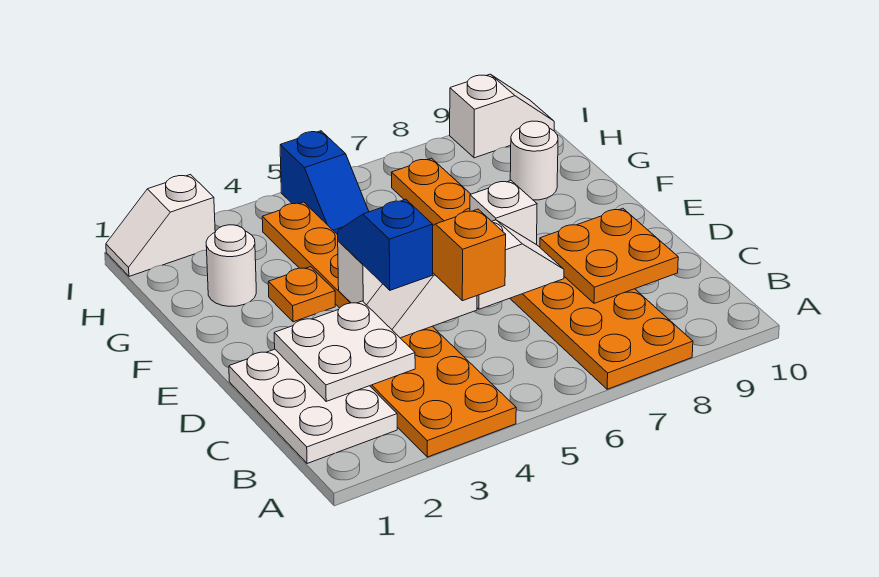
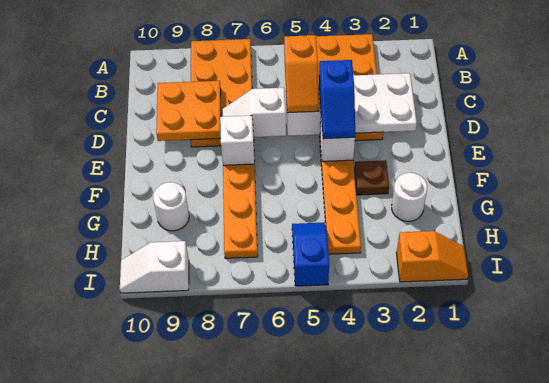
white plate B1:D2 level 1 -> none
orange plate F3 level 1 -> brown plate F3 level 1
white slope I1:I2 level 1 top 2 -> orange slope I1:I2 level 1 top 2

